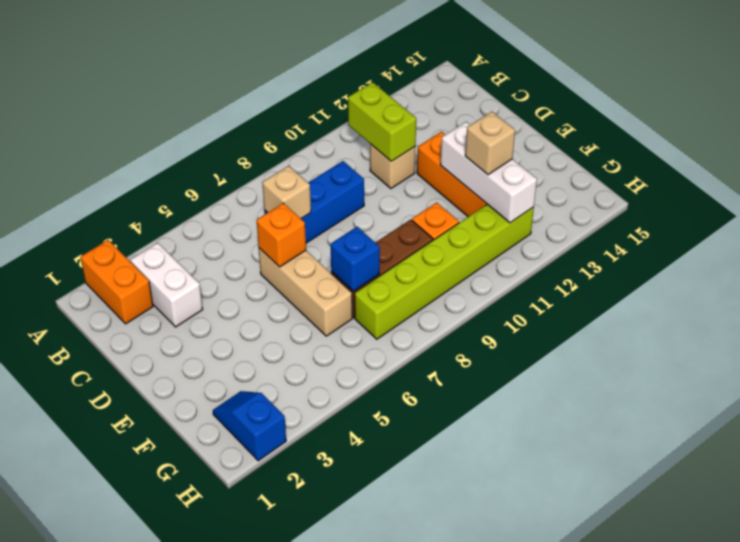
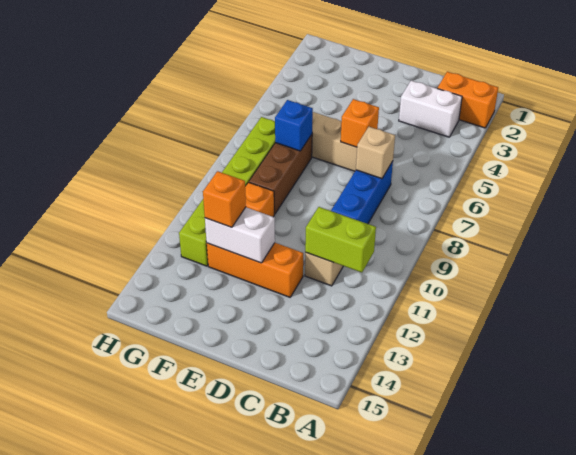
white brick E12:G12 level 2 -> white brick E12:F12 level 2
tan brick F12 level 3 -> orange brick F12 level 3
blue slope G2:H2 level 1 top H -> none

